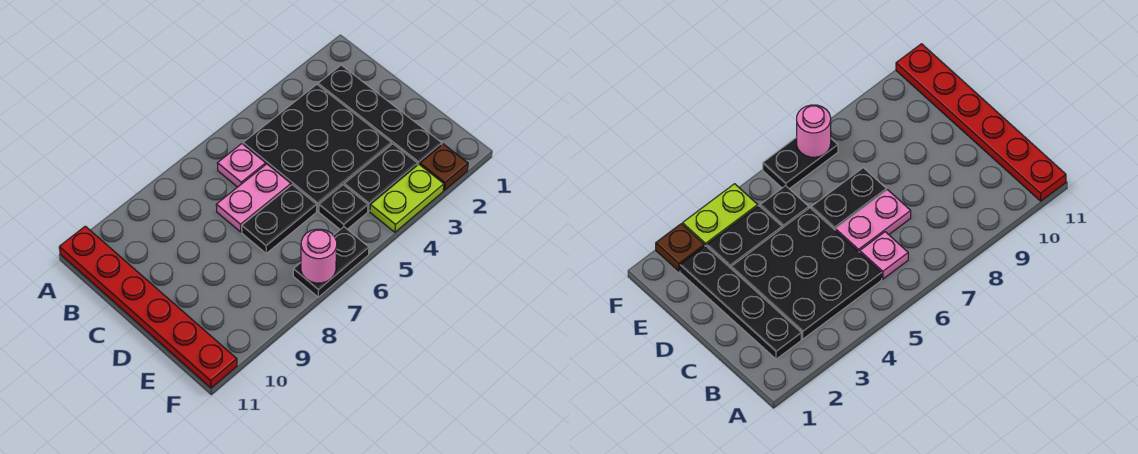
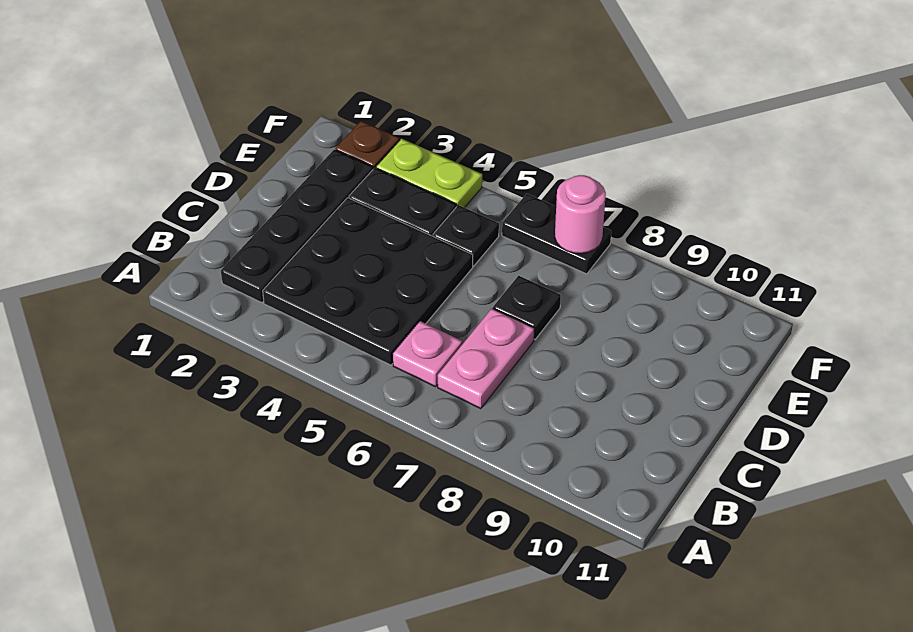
red plate A11:F11 level 1 -> none
pink plate C6:C7 level 1 -> pink plate B7:C7 level 1
black plate D6:D7 level 1 -> black plate D7 level 1

